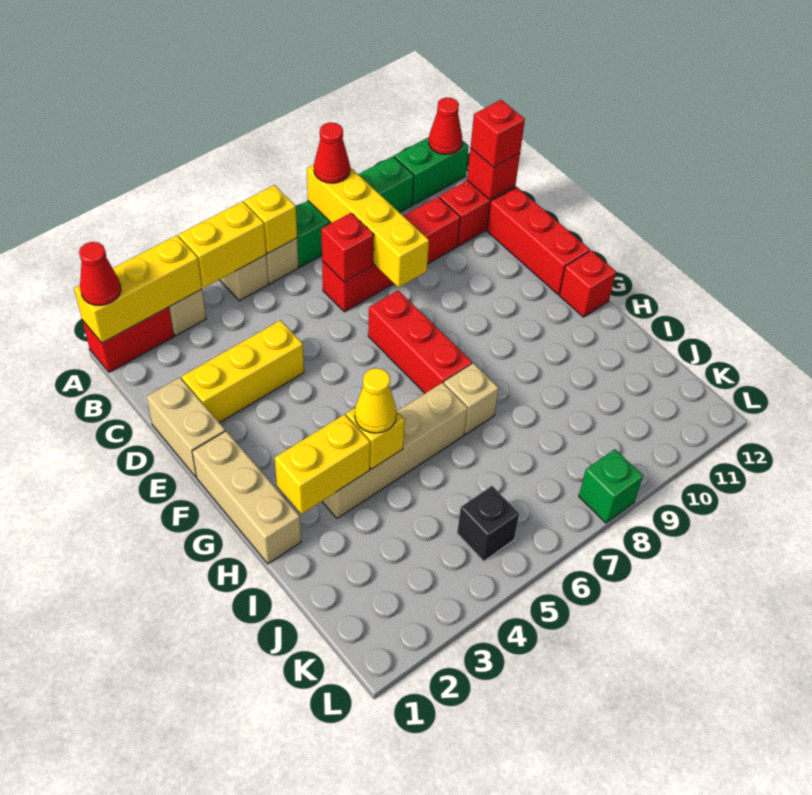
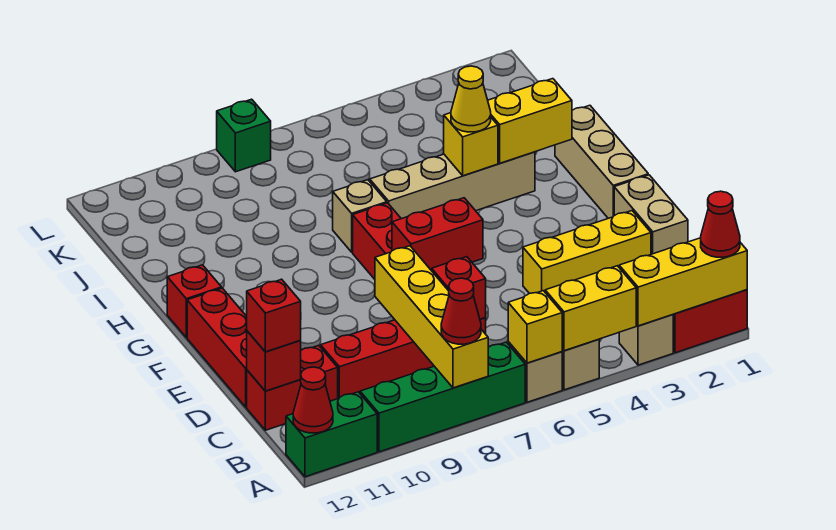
none -> red brick E6:E7 level 2
black brick K5 level 1 -> none

